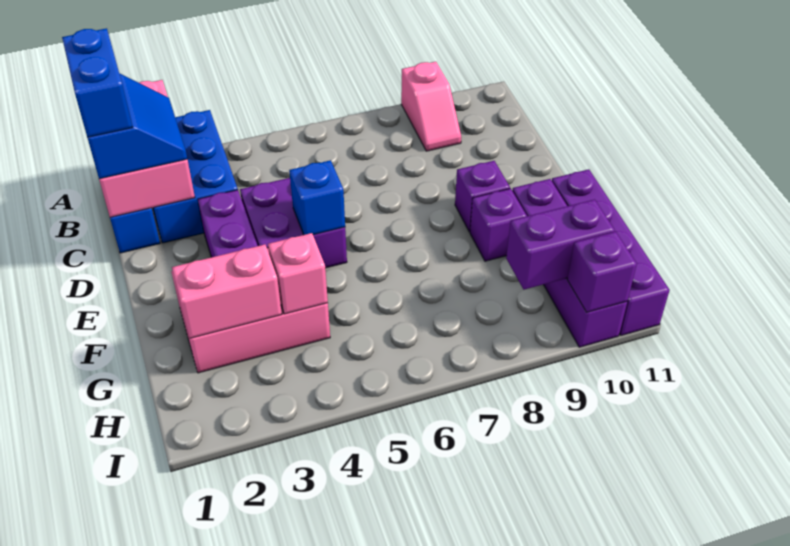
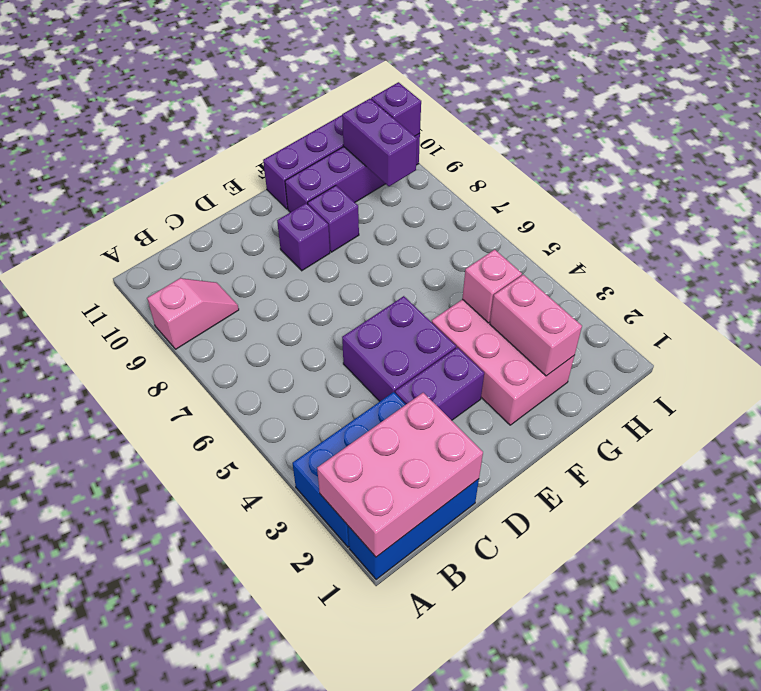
blue slope B1:C2 level 3 top 1 -> none
blue brick B1:C1 level 4 -> none
blue brick E5 level 2 -> none

